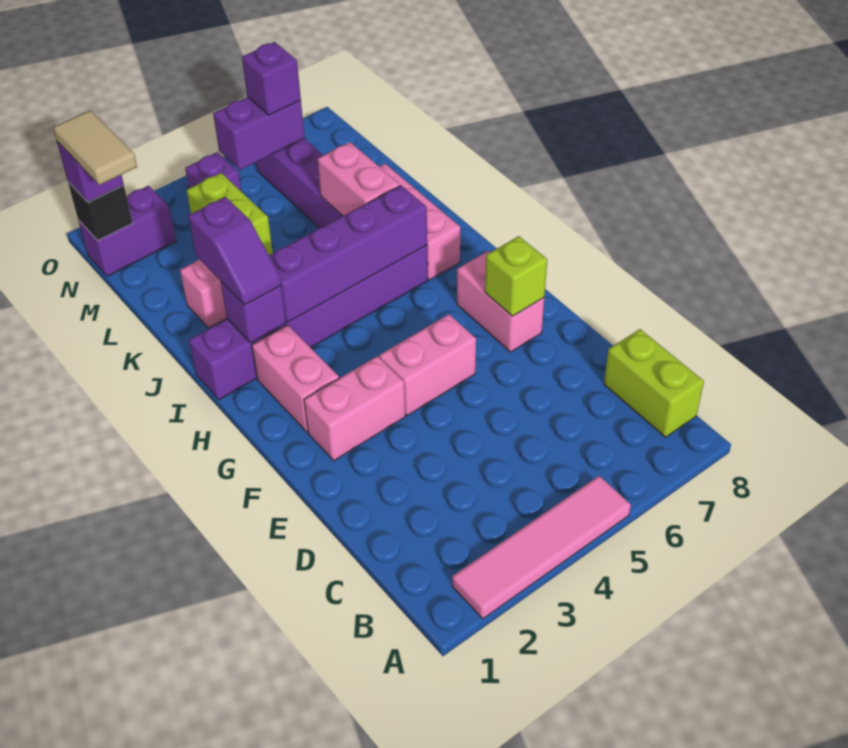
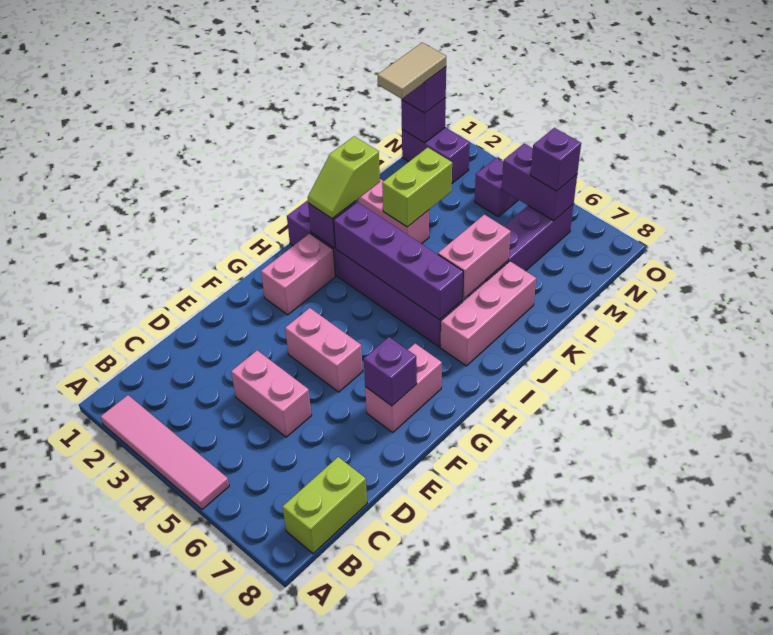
pink brick F2:F3 level 1 -> pink brick D4:D5 level 1
lime brick F7 level 2 -> purple brick F7 level 2
purple slope I2:J2 level 3 top J -> lime slope I2:J2 level 3 top J
black brick N1 level 2 -> purple brick N1 level 2

